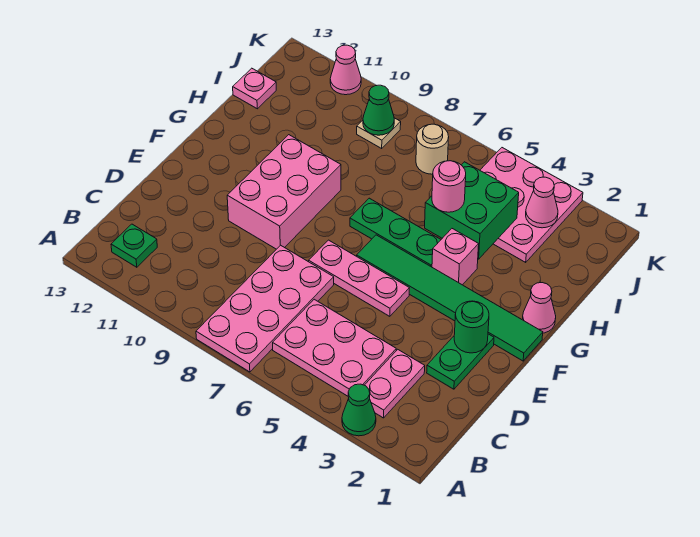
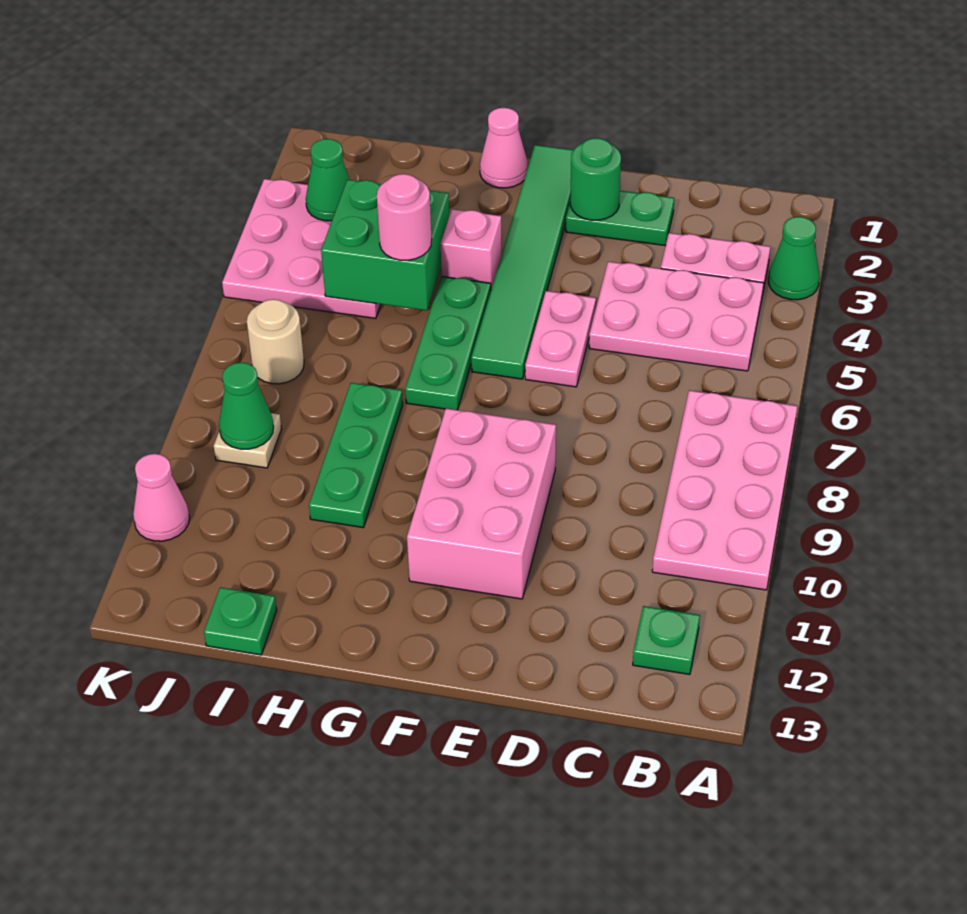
pink plate A7:D8 level 1 -> pink plate A7:B10 level 1
pink plate B4:C6 level 1 -> pink plate B4:D5 level 1
pink plate E5:E7 level 1 -> pink plate E5:E6 level 1
pink brick E9:G10 level 1 -> pink brick E9:F11 level 1
none -> green plate H8:H10 level 1
pink plate I13 level 1 -> green plate I13 level 1
pink cone J3 level 2 -> green cone J3 level 2

